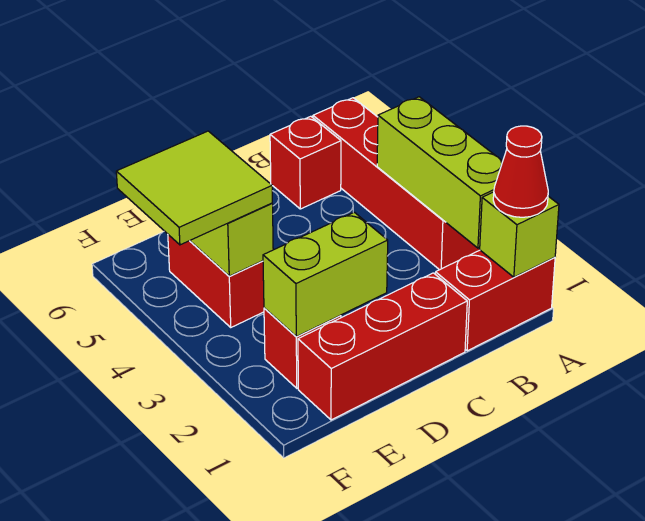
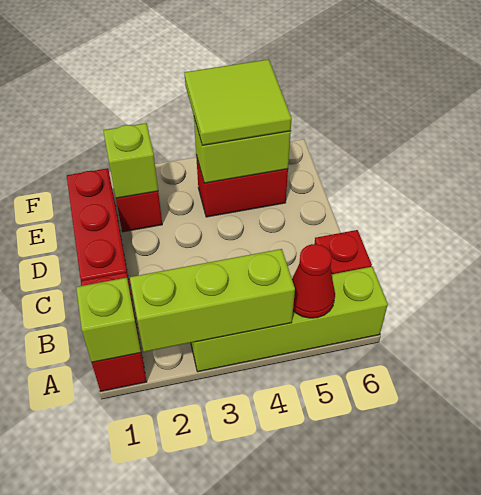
red cone A1 level 3 -> red cone A5 level 2
red brick A3:A6 level 1 -> lime brick A3:A6 level 1
lime brick D2:E2 level 2 -> lime brick E2 level 2

